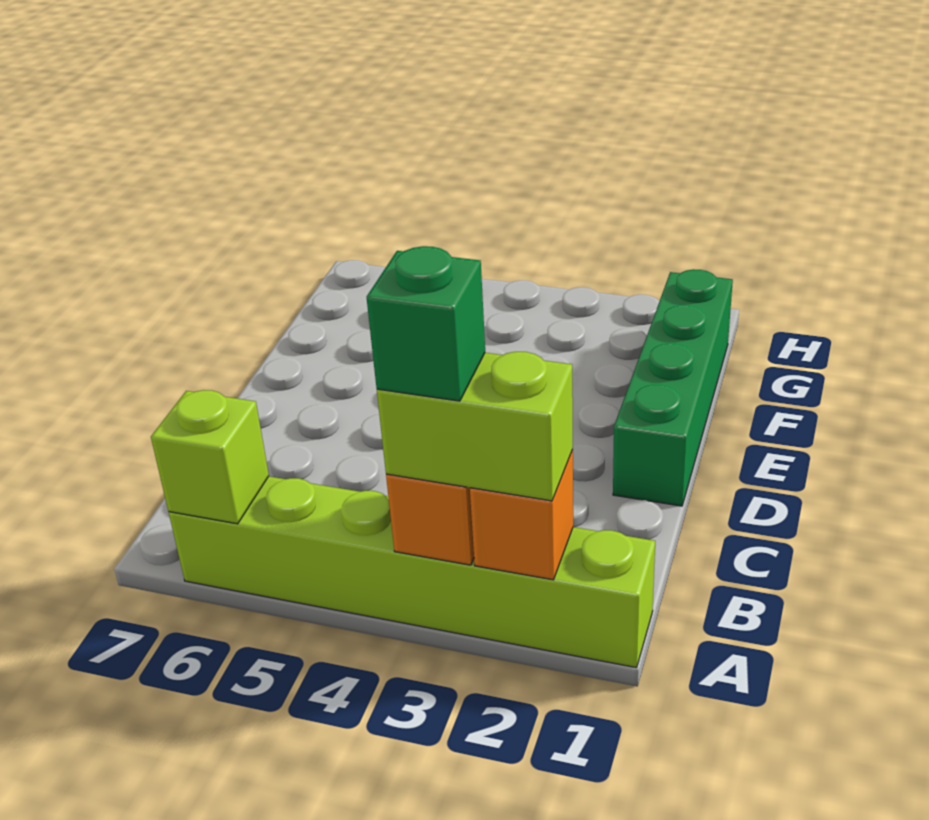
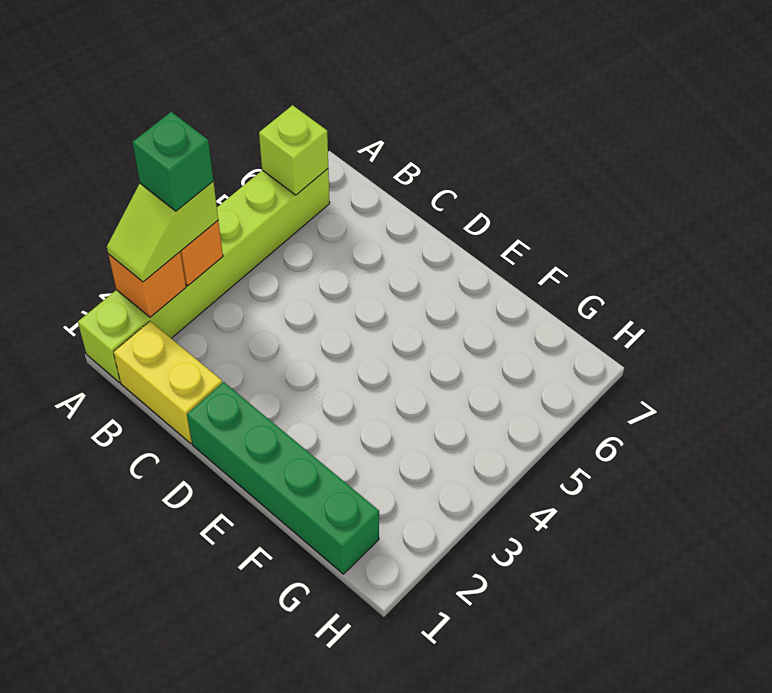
lime brick A2:A3 level 3 -> lime slope A2:A3 level 3 top 3
none -> yellow brick B1:C1 level 1

